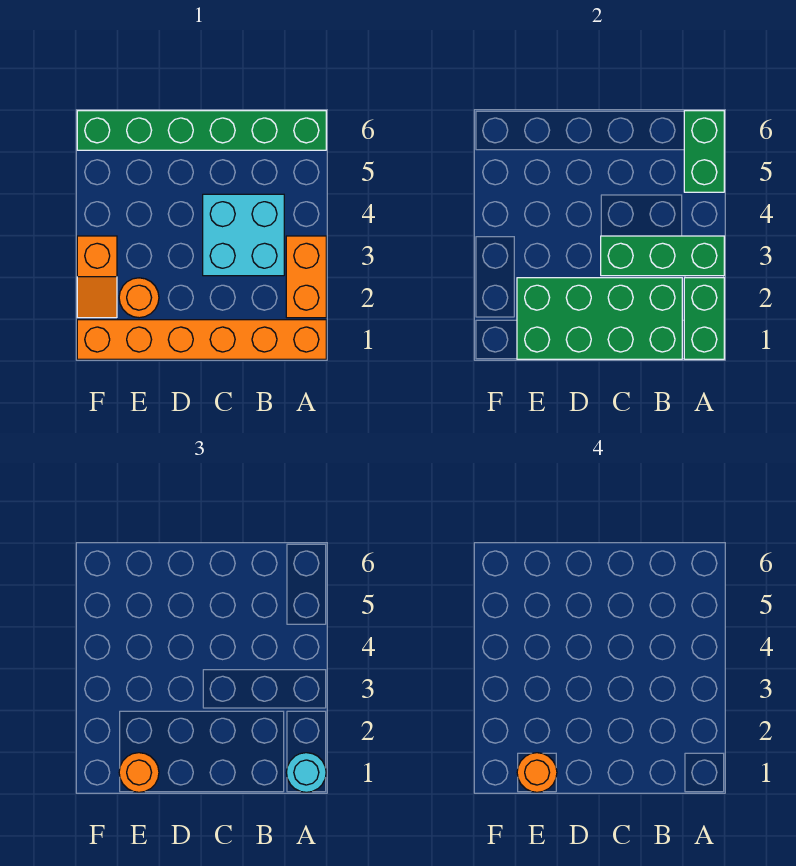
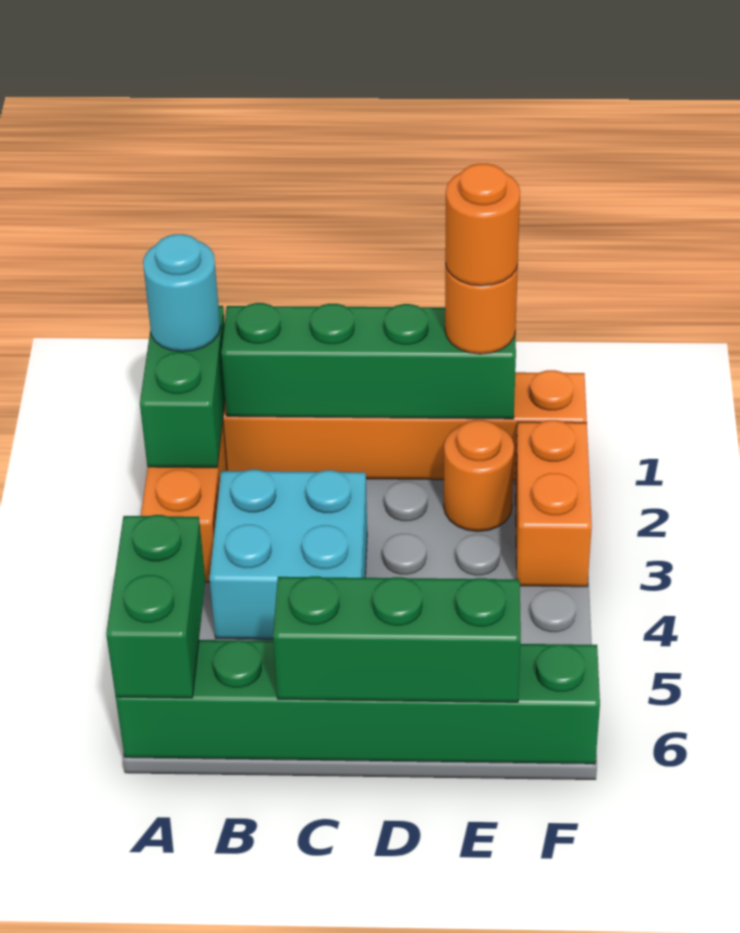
green brick A3:C3 level 2 -> green brick C6:E6 level 2
green brick B1:E2 level 2 -> green brick B1:E1 level 2
orange slope F2:F3 level 1 top 3 -> orange brick F2:F3 level 1

